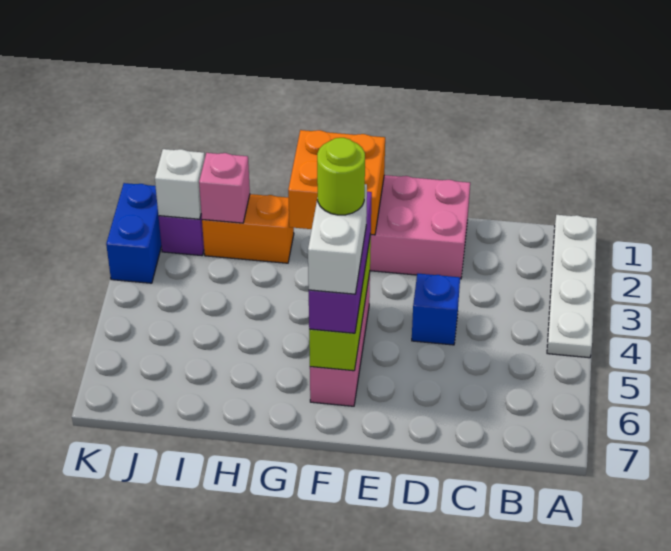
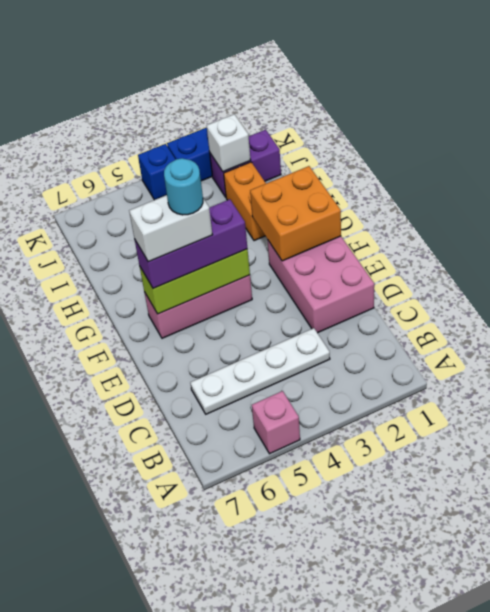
white plate A1:A4 level 1 -> white plate C3:C6 level 1
blue brick D4 level 1 -> blue brick K4 level 1
lime round brick F5 level 5 -> cyan round brick F5 level 5
pink brick I2 level 2 -> pink brick A5 level 1

